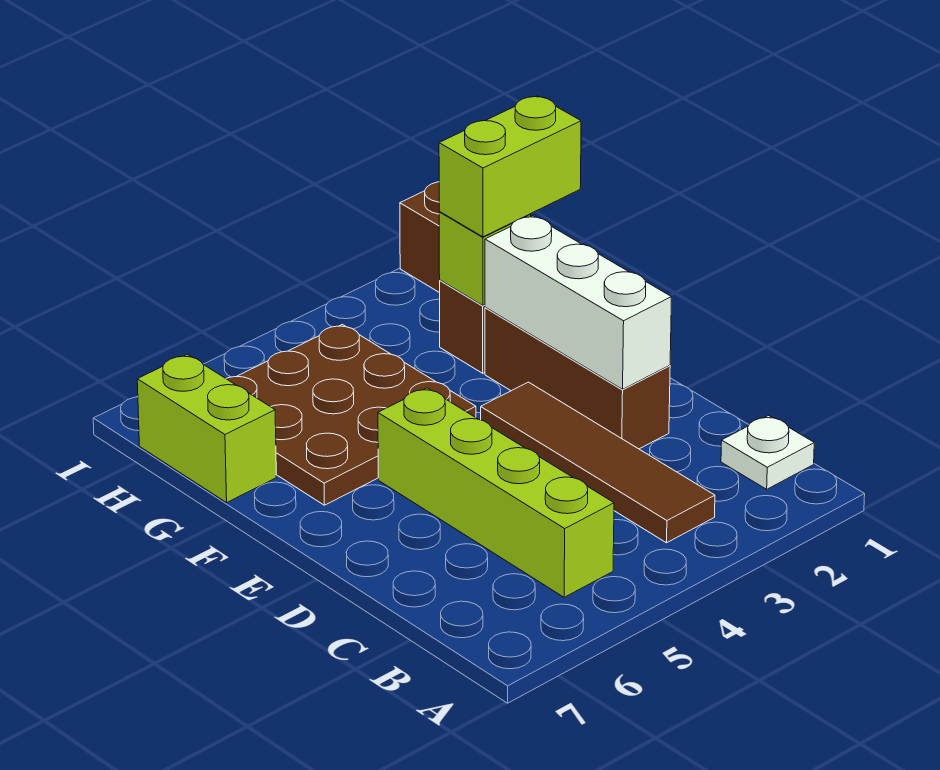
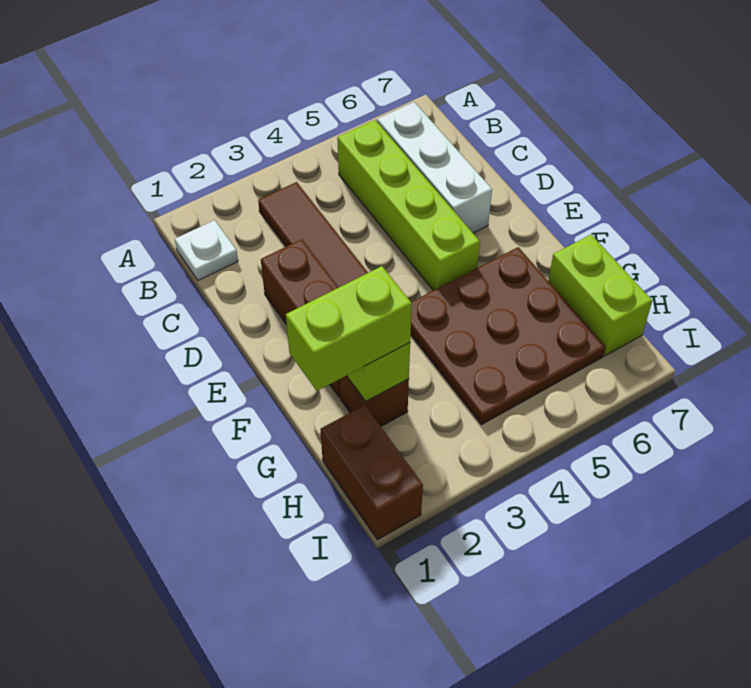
white brick D2:F2 level 2 -> white brick B6:D6 level 1

